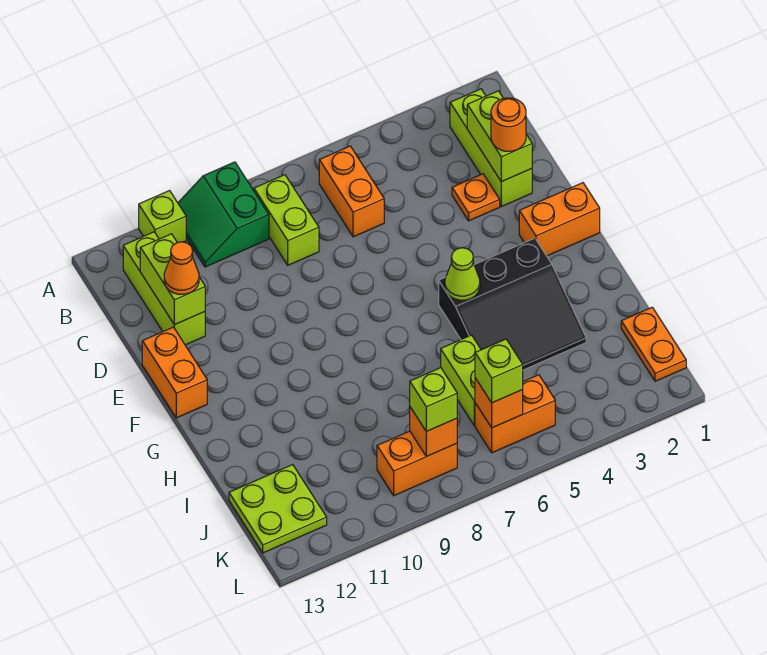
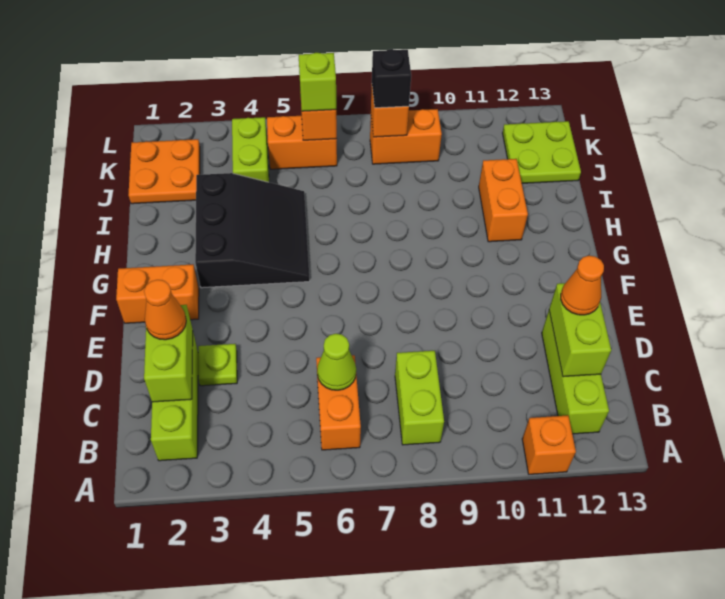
green slope A9:B10 level 1 top 9 -> none
lime brick A11 level 1 -> orange brick A11 level 1
orange round brick D2 level 3 -> orange cone D2 level 3
orange plate D3 level 1 -> lime plate D3 level 1
orange brick E13:F13 level 1 -> orange brick H11:I11 level 1
black slope G3:I5 level 1 top G -> black slope G3:I5 level 1 top 3
lime cone G5 level 2 -> lime cone C6 level 2
lime brick I6:J6 level 1 -> lime brick J4:K4 level 1
orange plate J1:K1 level 1 -> orange plate J1:K2 level 1
lime brick K8 level 3 -> black brick K8 level 3

